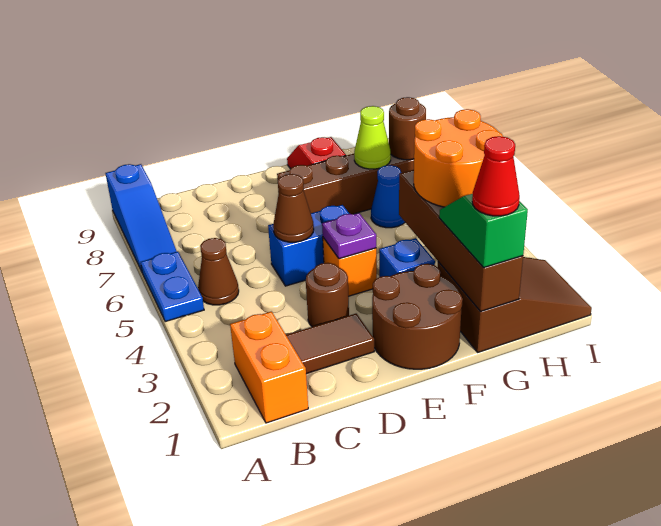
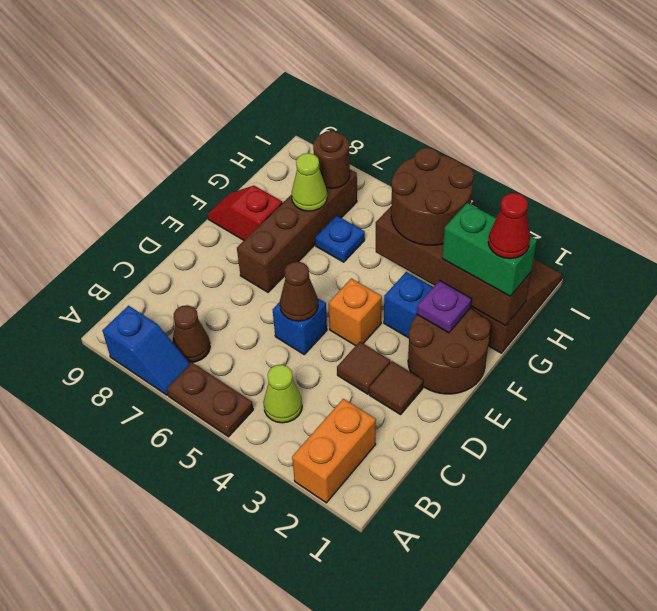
blue plate A5:A6 level 1 -> brown plate A5:A6 level 1
blue slope A7:A9 level 1 top 9 -> blue slope A7:A8 level 1 top 8
orange brick B1:B2 level 1 -> orange brick A2:B2 level 1
none -> lime cone B4 level 1
brown cone B5 level 1 -> brown cone B7 level 1
brown tile C2:D2 level 1 -> brown tile D2 level 1
brown round brick D3 level 1 -> brown tile D3 level 1
blue brick D5:E5 level 1 -> blue brick D5 level 1
purple plate E4 level 2 -> purple plate F2 level 2
green slope G1:G2 level 3 top 1 -> green brick G1:G2 level 3
orange round brick G3:H4 level 3 -> brown round brick G3:H4 level 3
blue cone G6 level 1 -> blue plate G6 level 1

